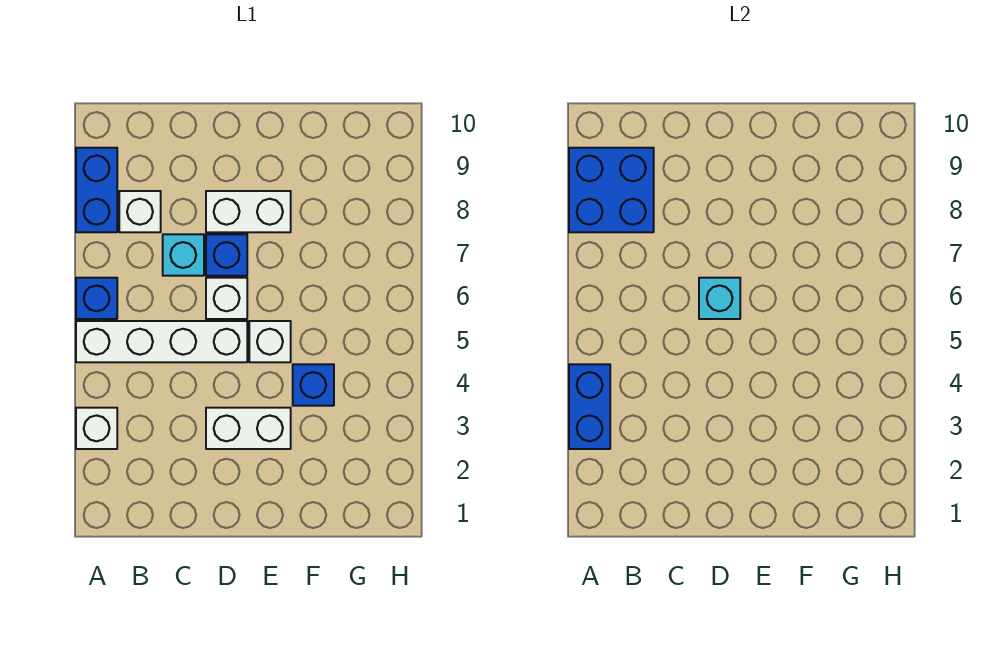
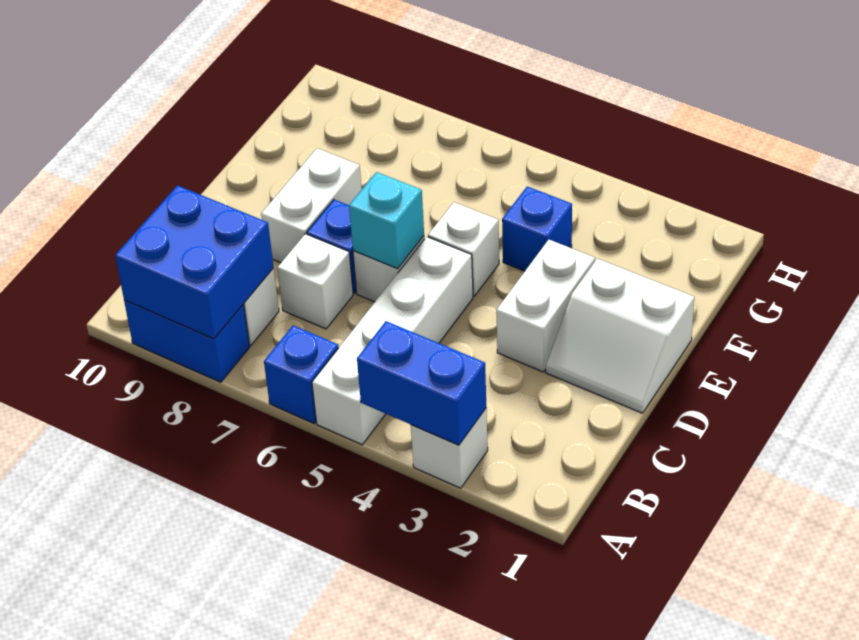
cyan brick C7 level 1 -> white brick C7 level 1
none -> white slope D1:E2 level 1 top E

